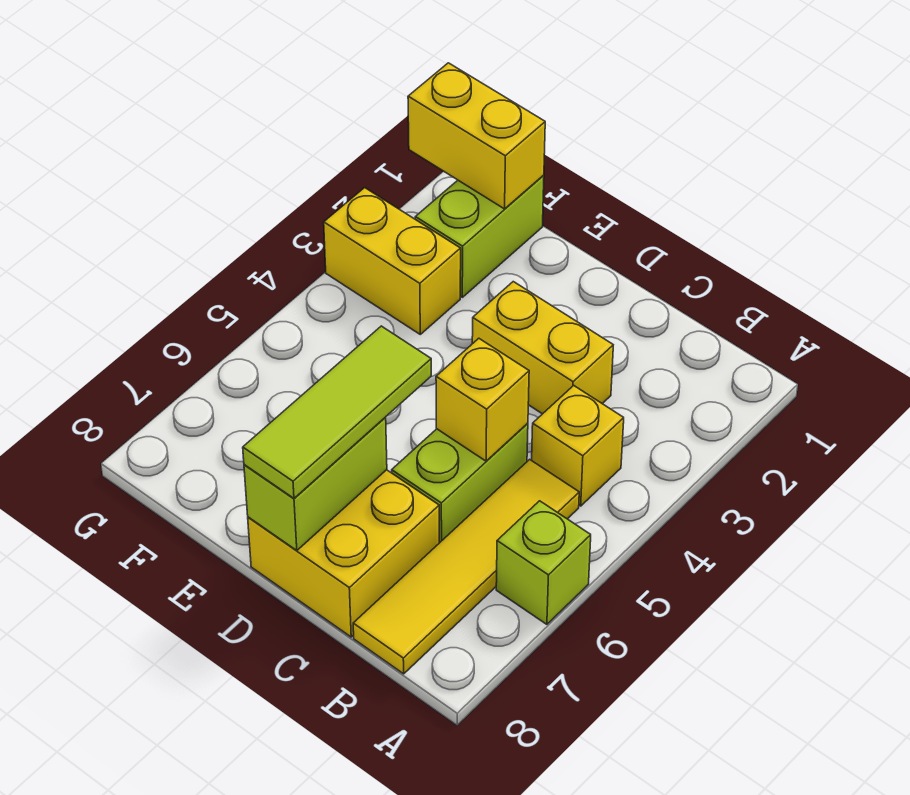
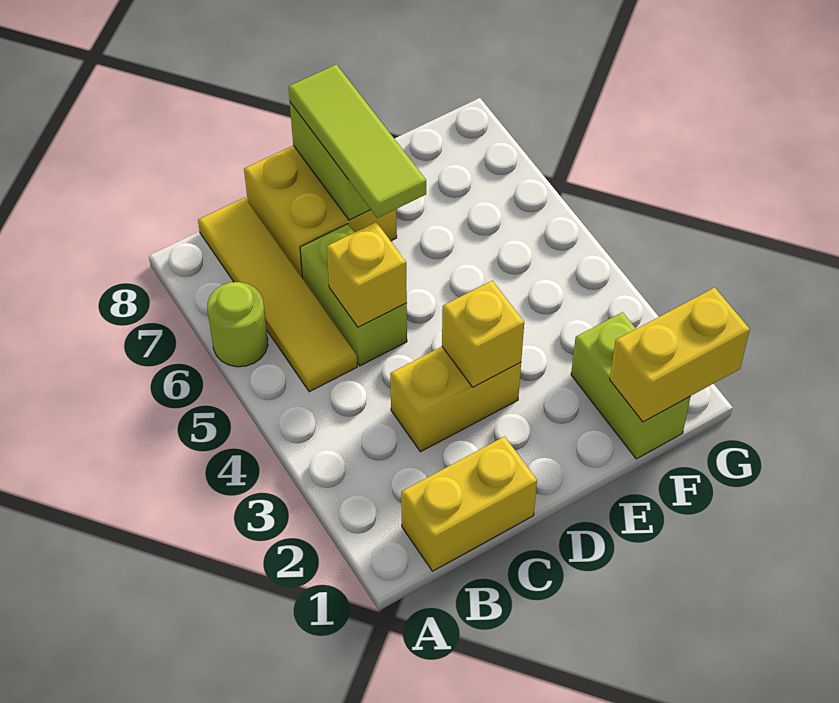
lime brick A6 level 1 -> lime round brick A6 level 1
yellow brick B4 level 1 -> yellow brick D3 level 2
yellow brick F3:G3 level 1 -> yellow brick B1:C1 level 1

